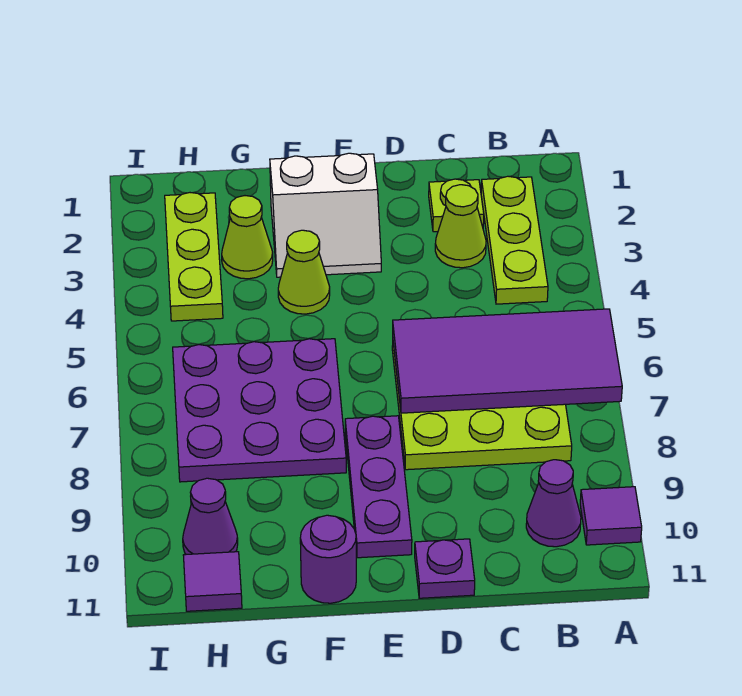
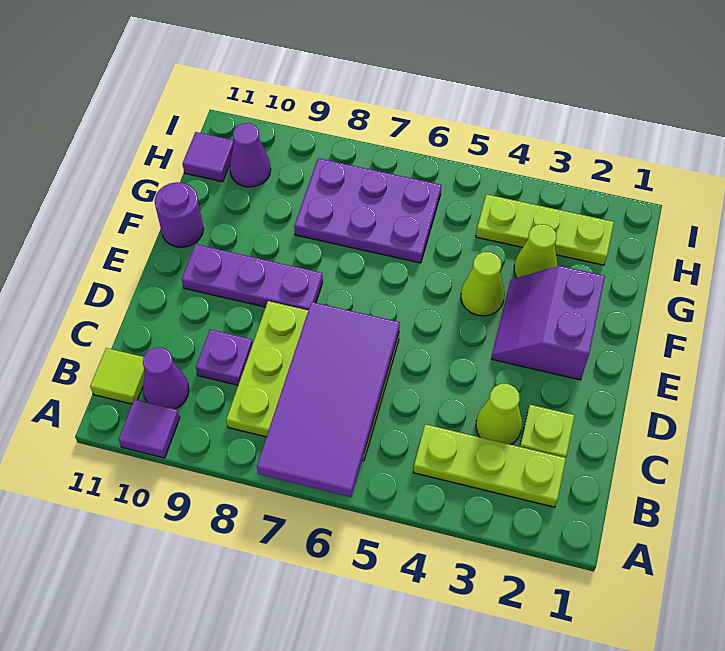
none -> lime tile B11 level 1
purple plate D11 level 1 -> purple plate C9 level 1
white slope E2:F3 level 1 top 2 -> purple slope E2:F3 level 1 top 2
purple plate F6:H8 level 1 -> purple plate G6:H8 level 1

